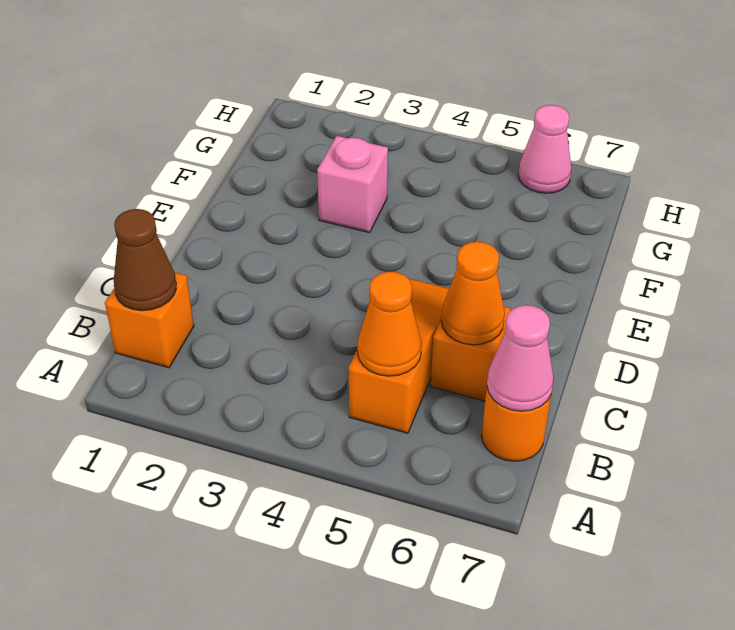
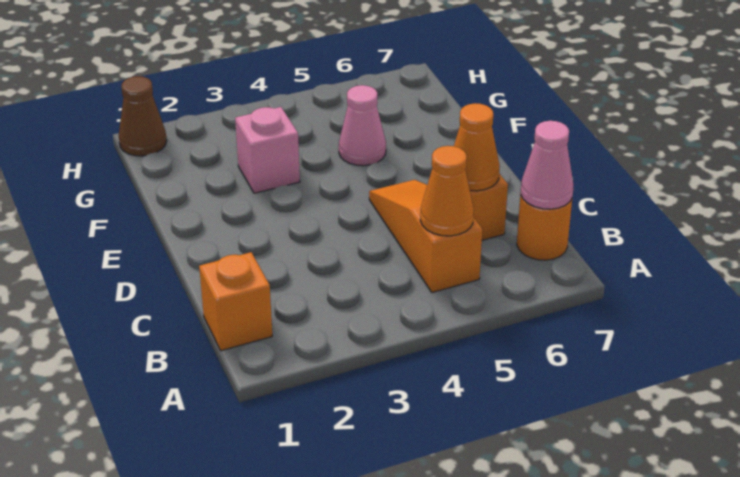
brown cone B1 level 2 -> brown cone H1 level 1
pink cone H6 level 1 -> pink cone F5 level 1

